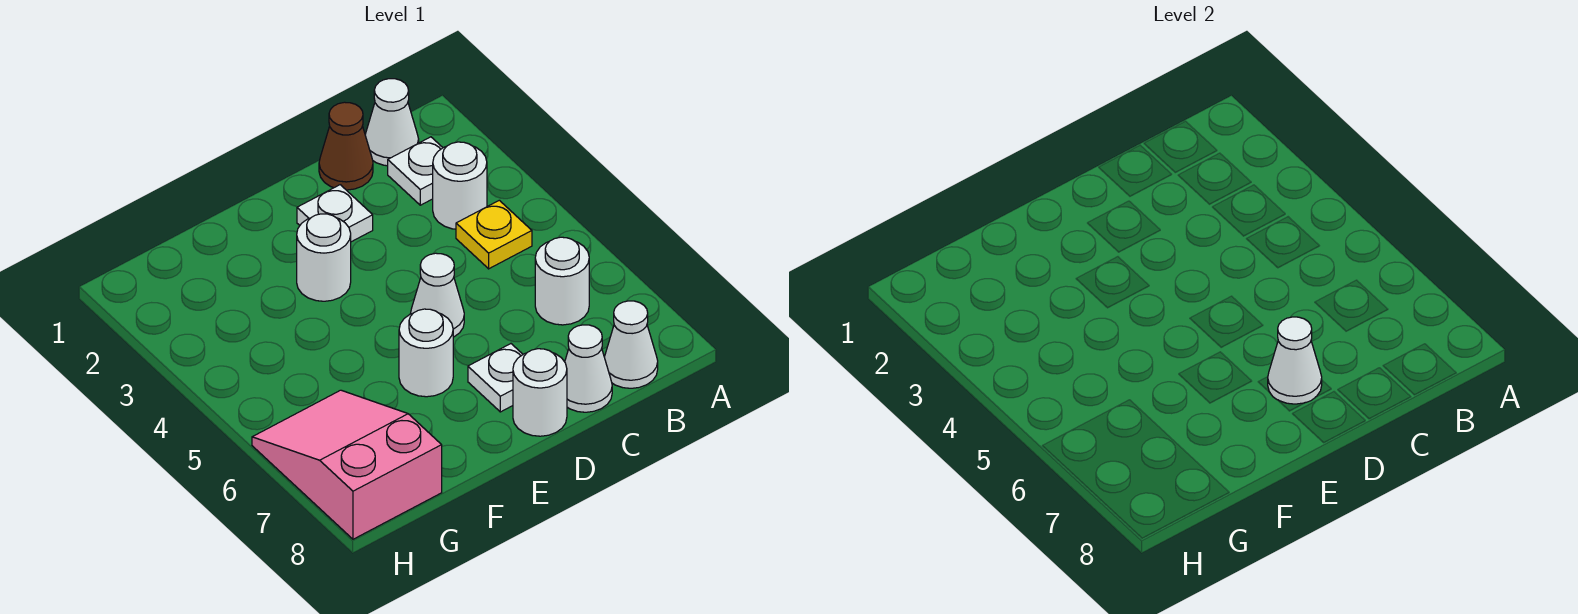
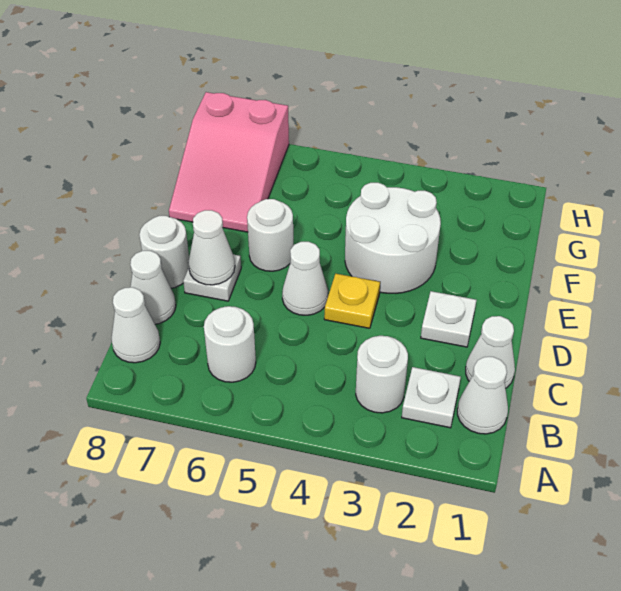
yellow plate B4 level 1 -> yellow plate D4 level 1
brown cone C1 level 1 -> white cone C1 level 1
white round brick E3 level 1 -> white round brick E3:F4 level 1
pink slope G6:H8 level 1 top 8 -> pink slope F7:H8 level 1 top H

